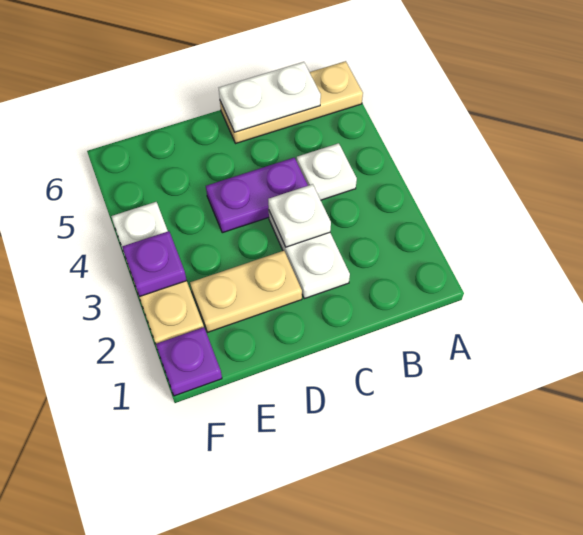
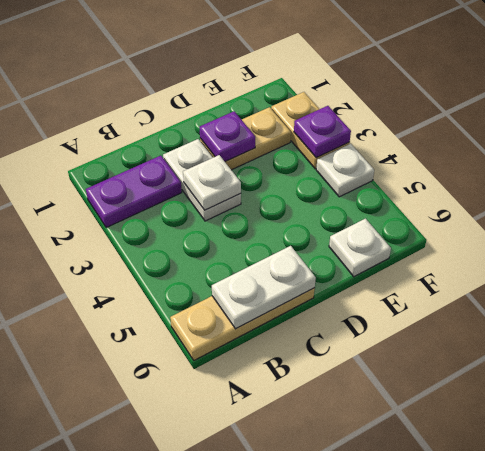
white plate B4 level 1 -> white plate E6 level 1
purple plate C4:D4 level 1 -> purple plate A2:B2 level 1
purple plate F1 level 1 -> purple plate D2 level 2

